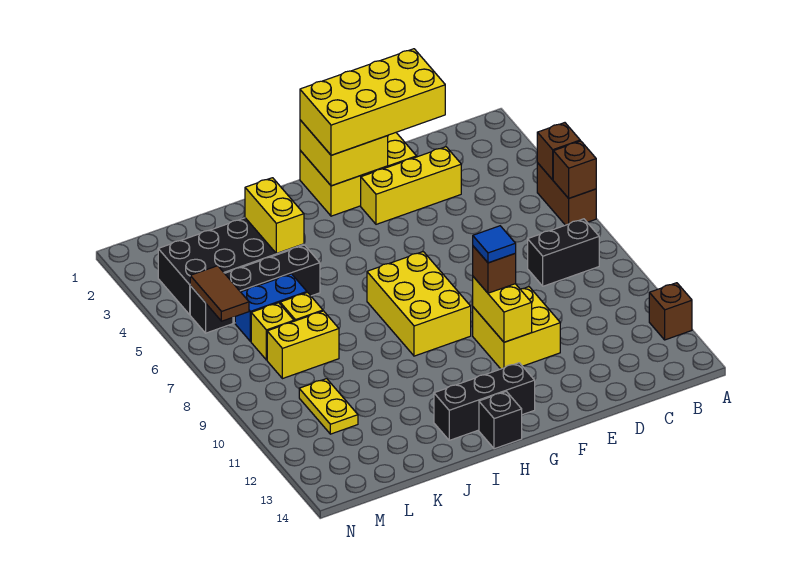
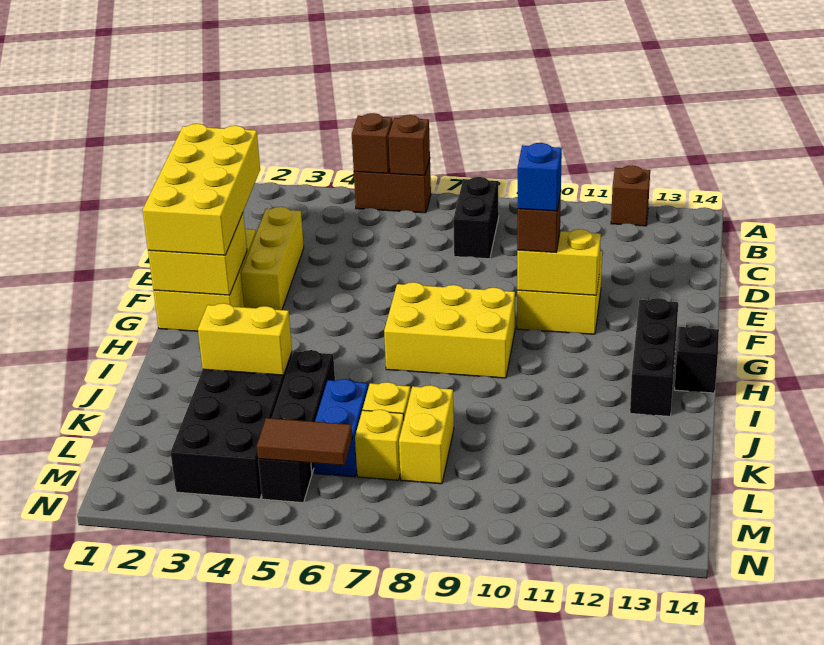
blue tile F10 level 4 -> blue brick F10 level 4
yellow plate L10:L11 level 1 -> none

